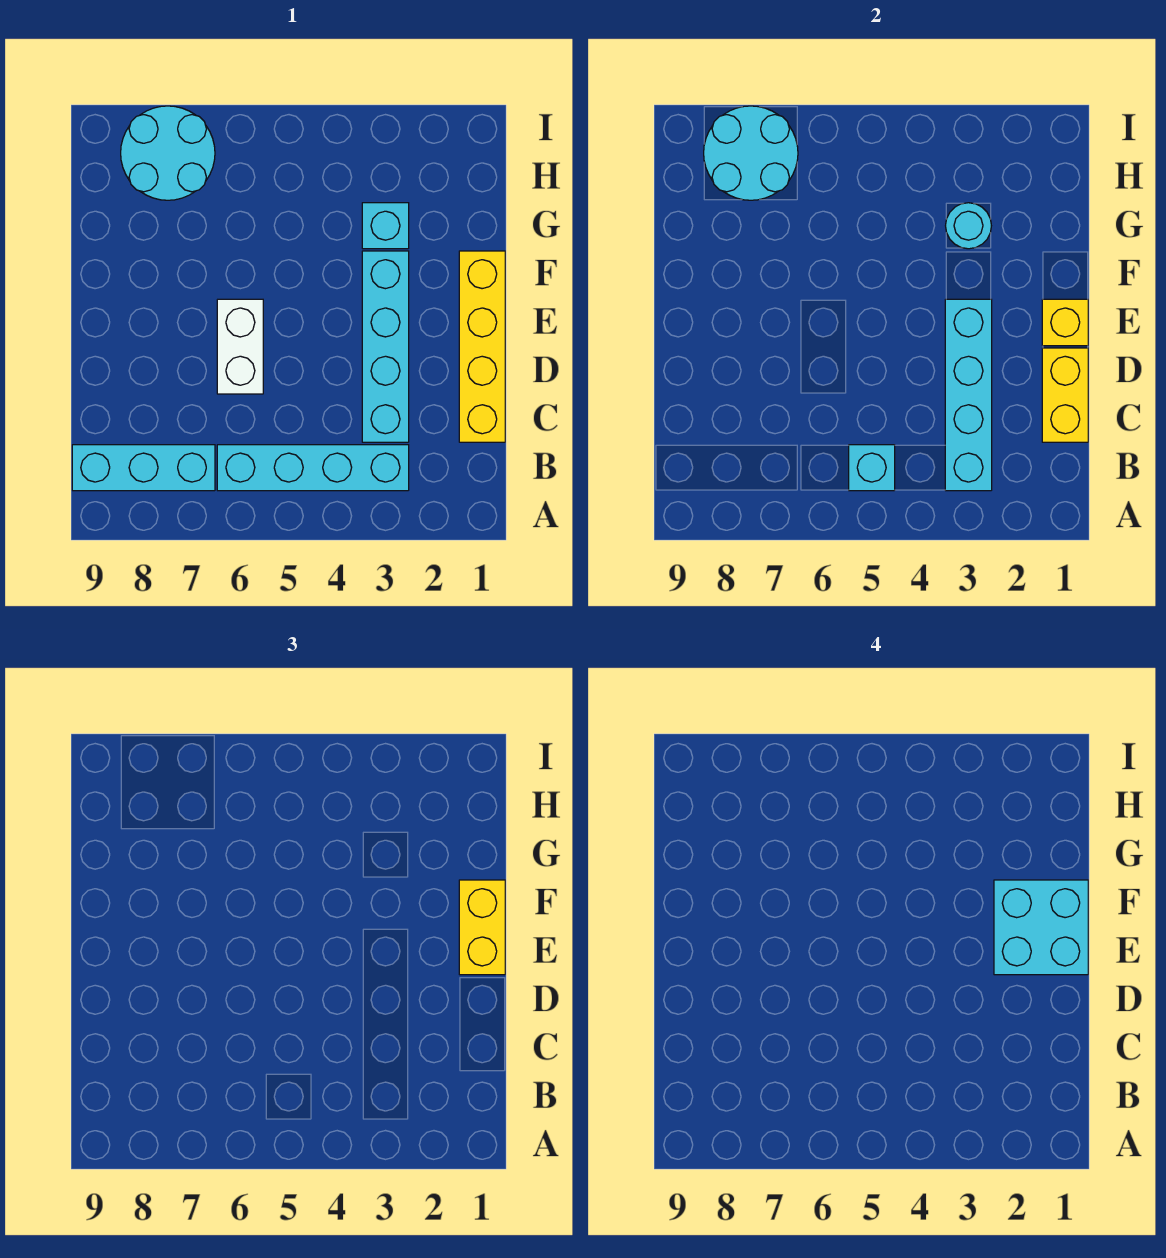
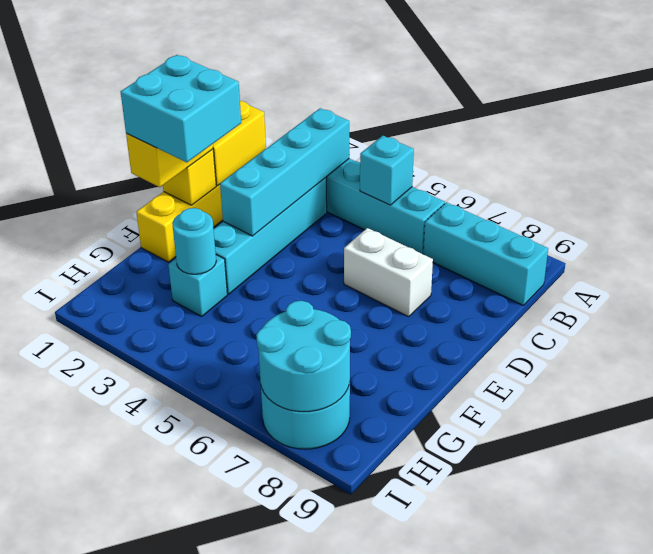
white brick D6:E6 level 1 -> white brick D6:D7 level 1

